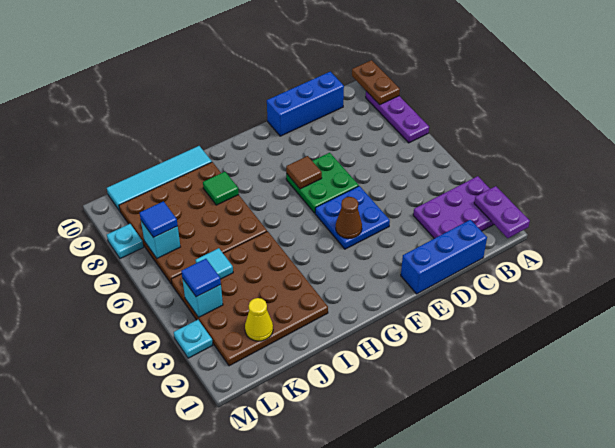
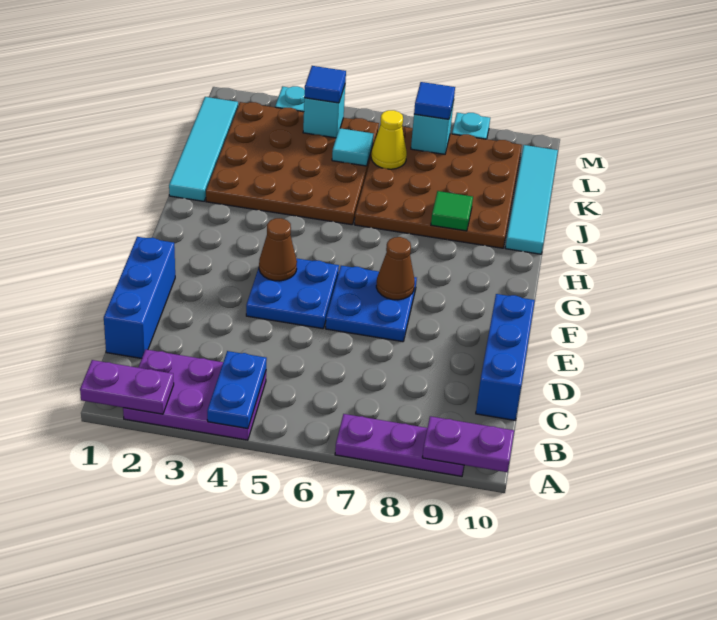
purple plate A2:C3 level 1 -> purple plate A2:B4 level 1
none -> blue plate A4:B4 level 2
brown plate A9:A10 level 2 -> purple plate A9:A10 level 2
green plate E6:F7 level 1 -> blue plate E6:F7 level 1
brown tile F7 level 2 -> brown cone F7 level 2
none -> cyan tile I1:L1 level 1
yellow cone K2 level 2 -> yellow cone K6 level 2

